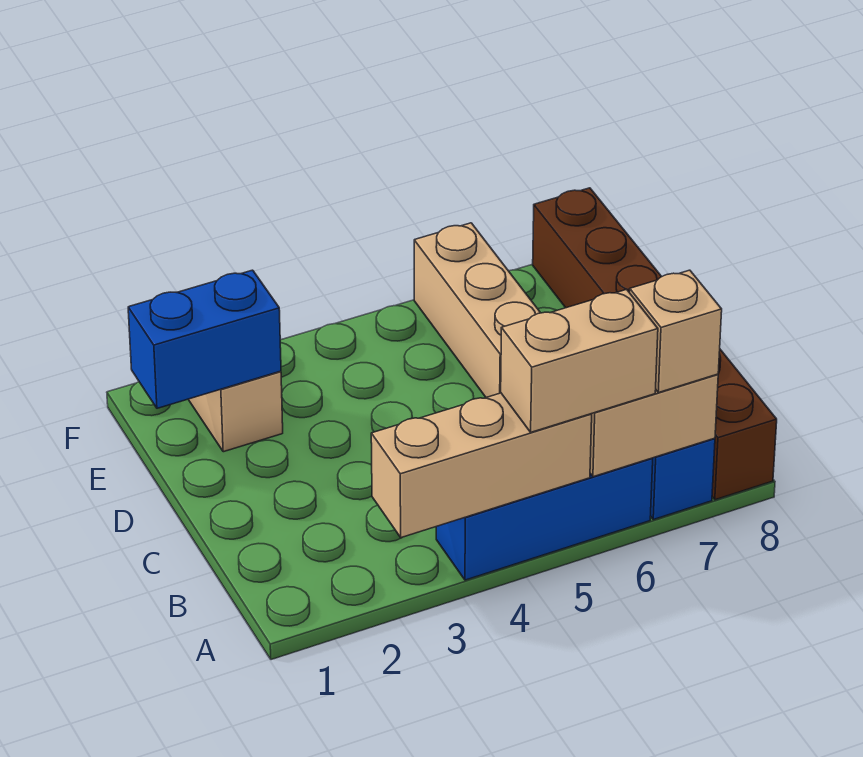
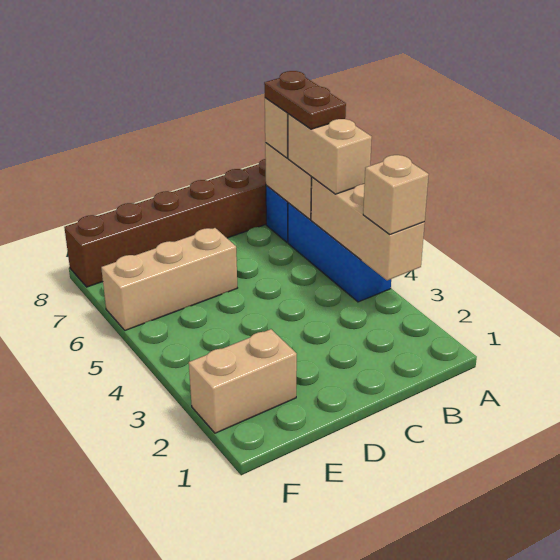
none -> tan brick A3 level 3
none -> brown plate A6:A7 level 4
blue brick E1:E2 level 2 -> none

